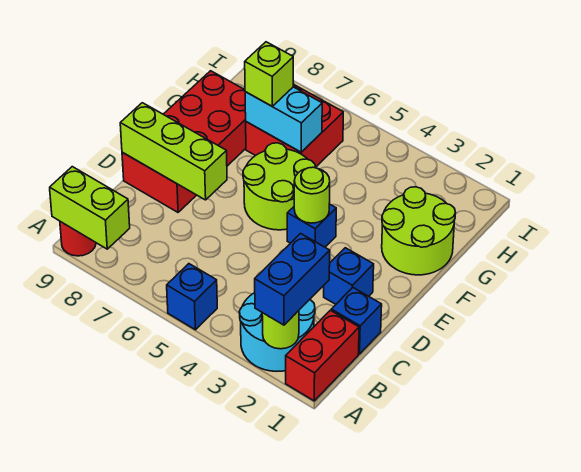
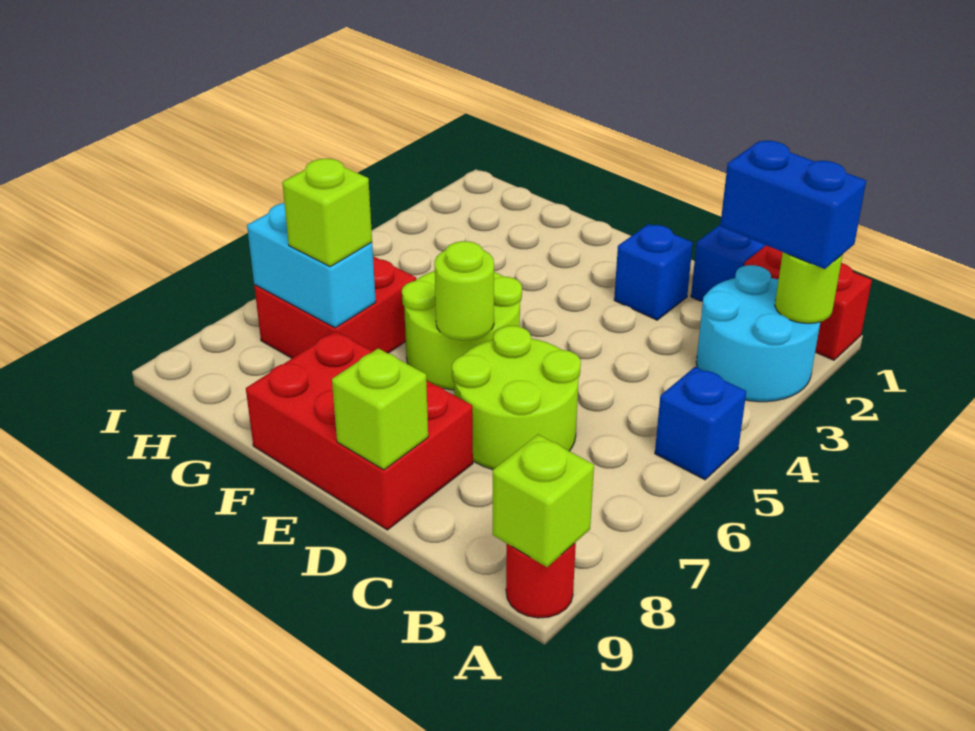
lime brick A8:A9 level 2 -> lime brick A9 level 2
lime brick D7:D9 level 2 -> lime brick D9 level 2
red brick D8:G9 level 1 -> red brick D8:F9 level 1
blue brick E4 level 1 -> none
lime round brick E4 level 2 -> lime round brick E6 level 2
lime round brick F1:G2 level 1 -> lime round brick C6:D7 level 1
cyan brick G6:G7 level 2 -> cyan brick G7:H7 level 2

